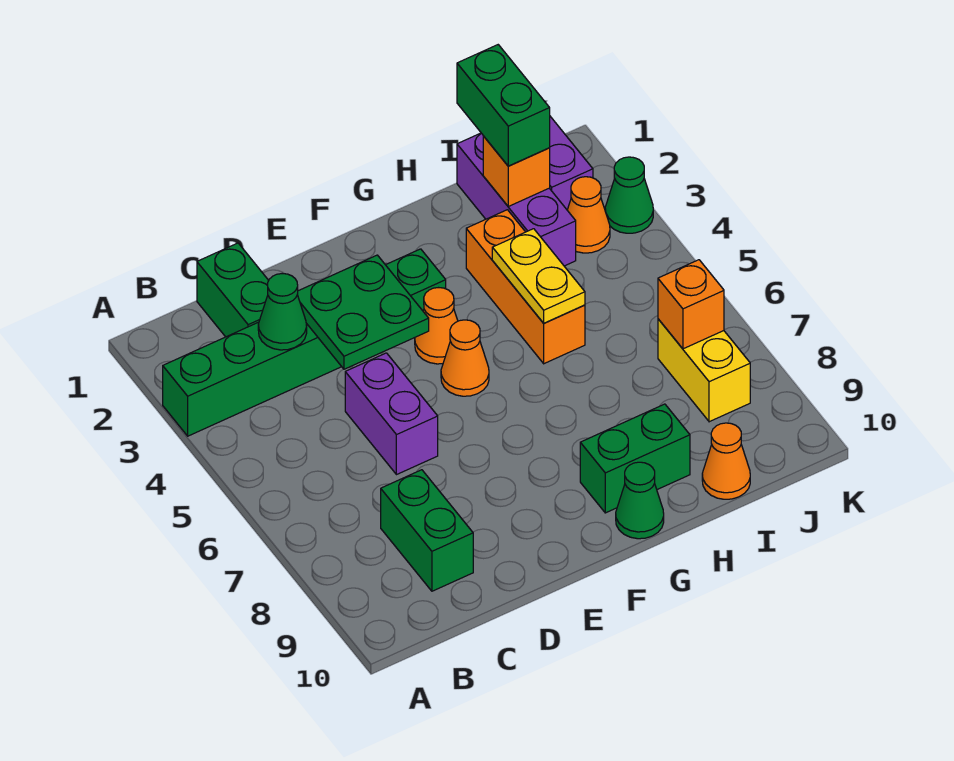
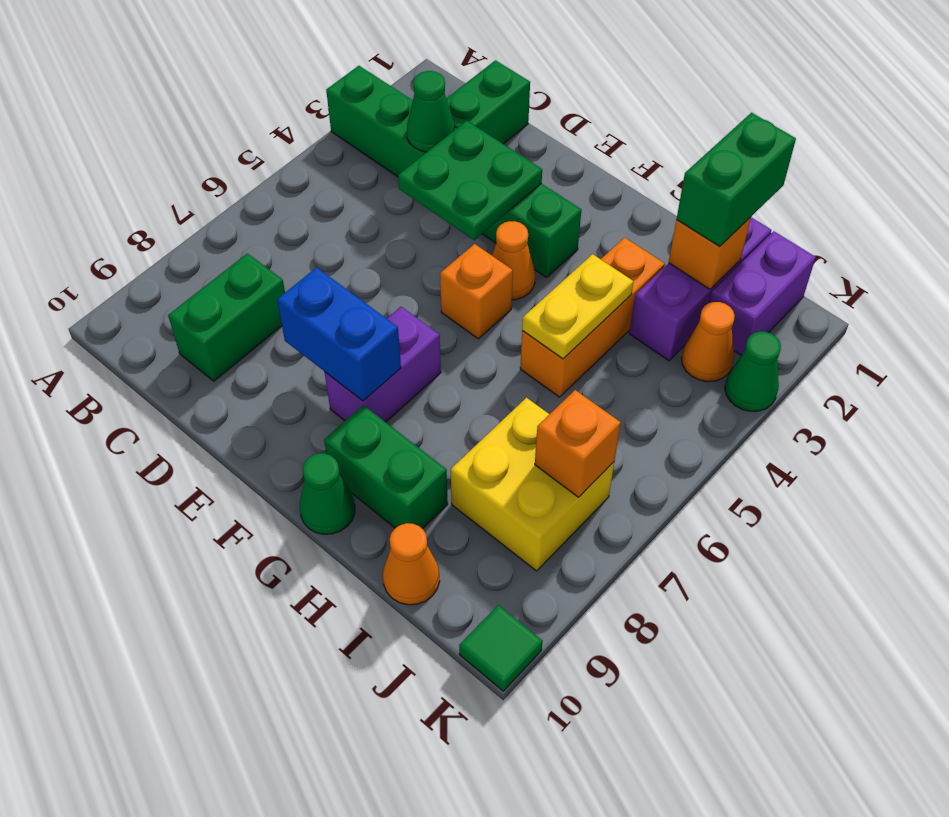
purple brick D5:D6 level 1 -> purple brick F7:F8 level 1
none -> blue brick E8:F8 level 2
orange cone F5 level 1 -> orange brick F5 level 1
yellow brick J7:J8 level 1 -> yellow brick I7:J8 level 1
none -> green tile K10 level 1

